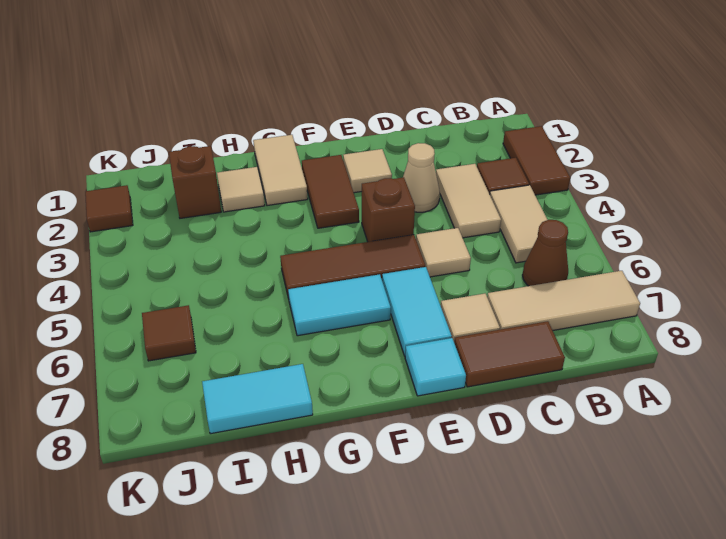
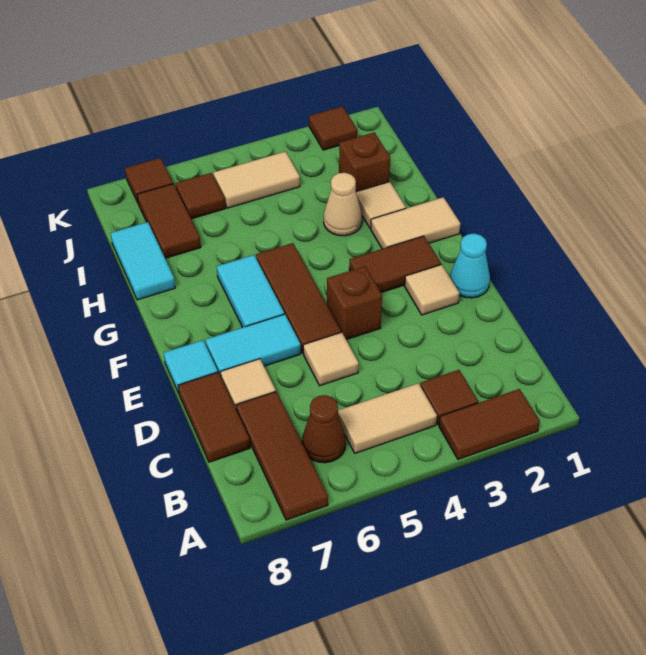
tan tile A7:C7 level 1 -> brown tile A7:C7 level 1
tan tile C3:C4 level 1 -> tan tile J4:J5 level 1
tan cone D3 level 1 -> tan cone H3 level 1
none -> cyan cone E1 level 1
none -> brown tile I7:J7 level 1
none -> brown tile K7 level 1

